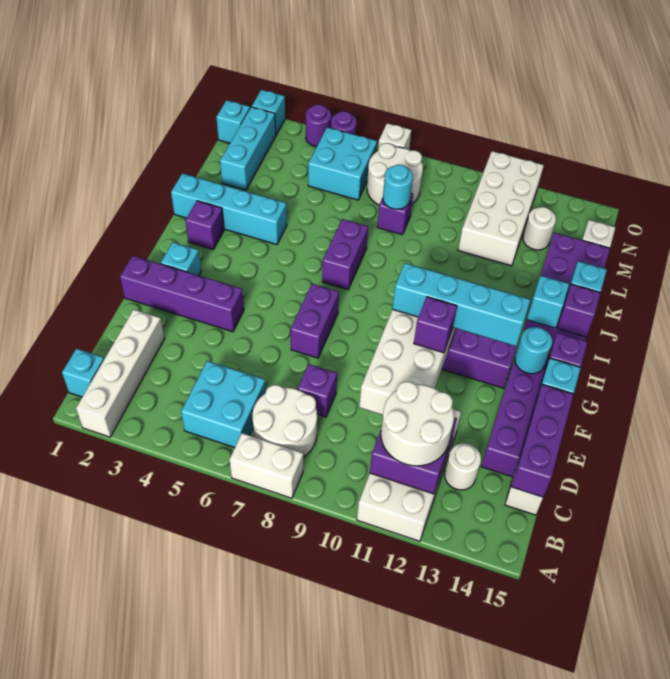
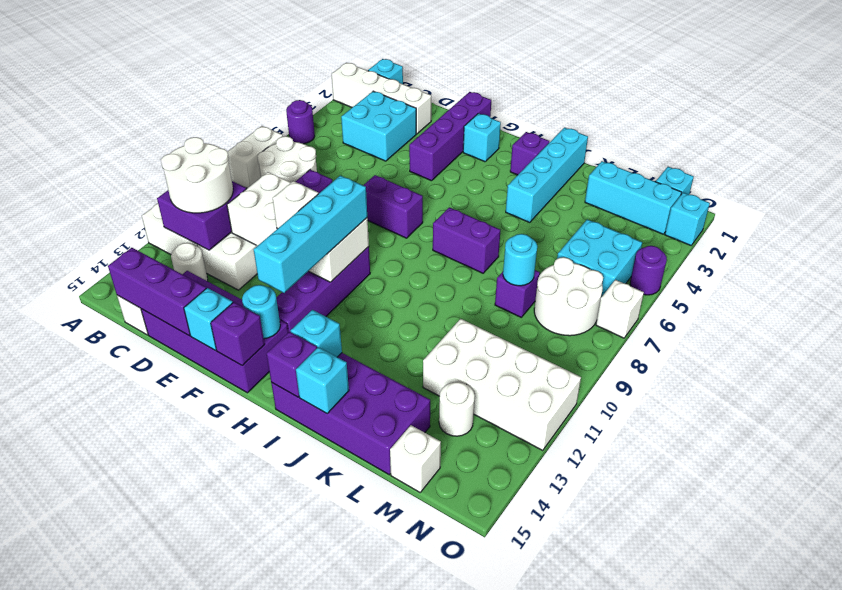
cyan brick B5:C6 level 1 -> cyan brick C3:D4 level 1
purple brick F11 level 3 -> white brick F11 level 3
purple round brick O4 level 1 -> purple round brick A5 level 1

